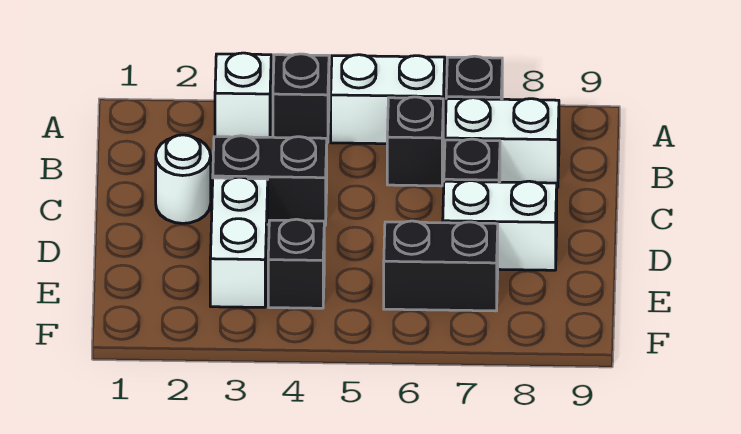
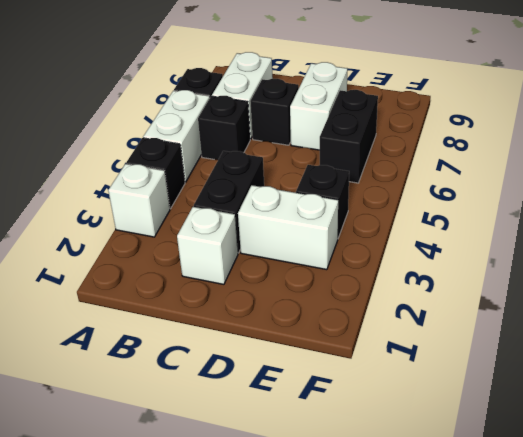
white round brick C2 level 1 -> white brick C2 level 1

